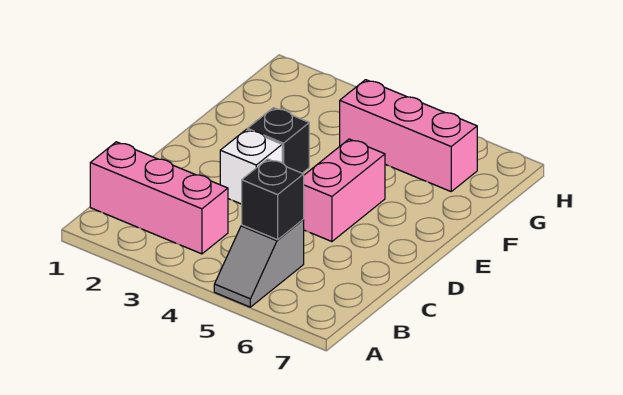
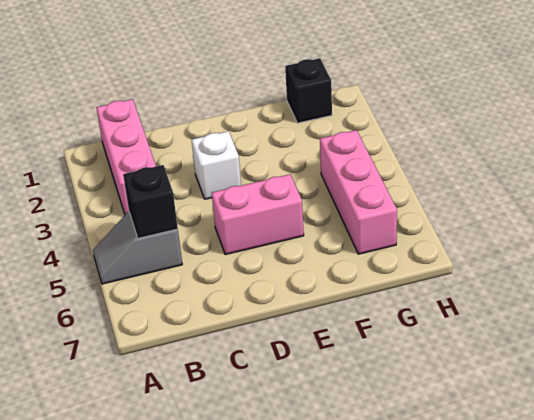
black brick E3 level 1 -> black brick G1 level 1

